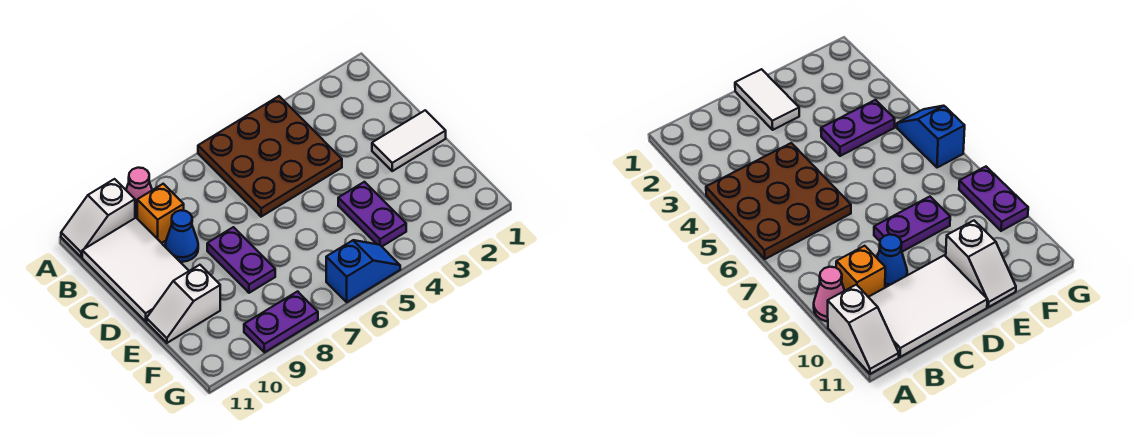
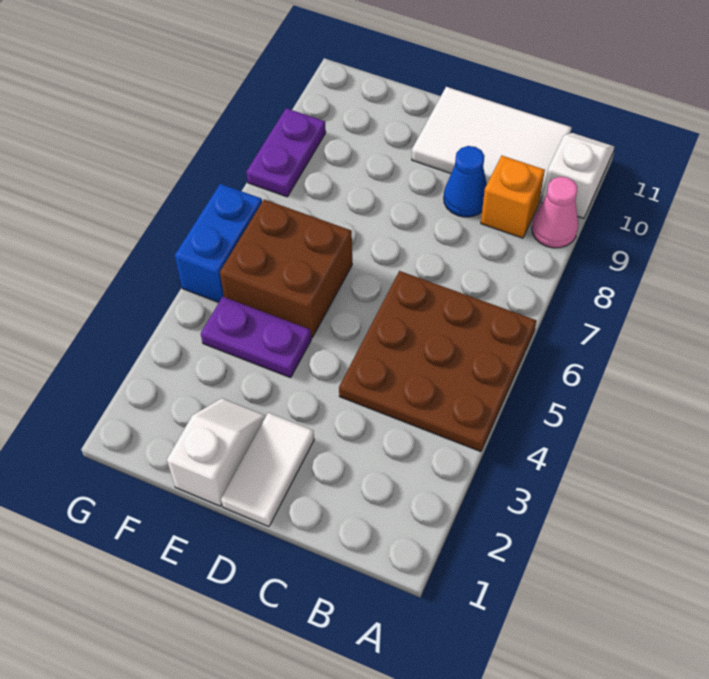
purple plate D8:E8 level 1 -> none
none -> brown brick E5:F6 level 1
white slope E10:E11 level 1 top 10 -> white slope E1:E2 level 1 top 1
blue slope G5:G6 level 1 top 6 -> blue brick G5:G6 level 1

